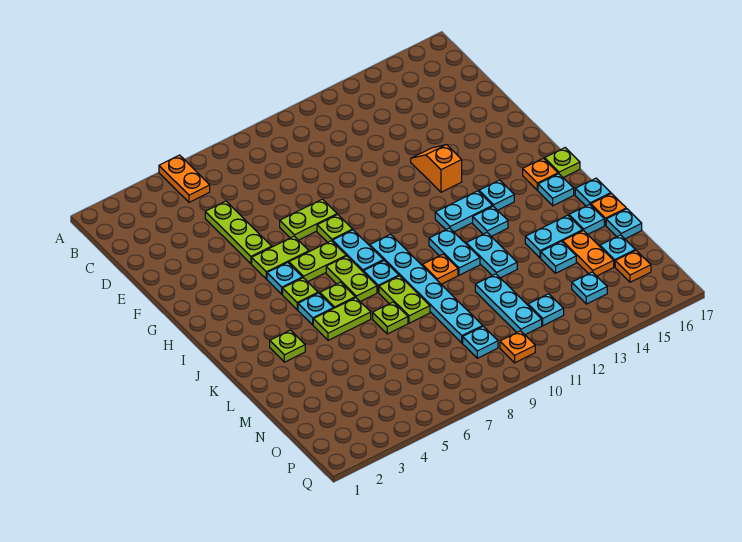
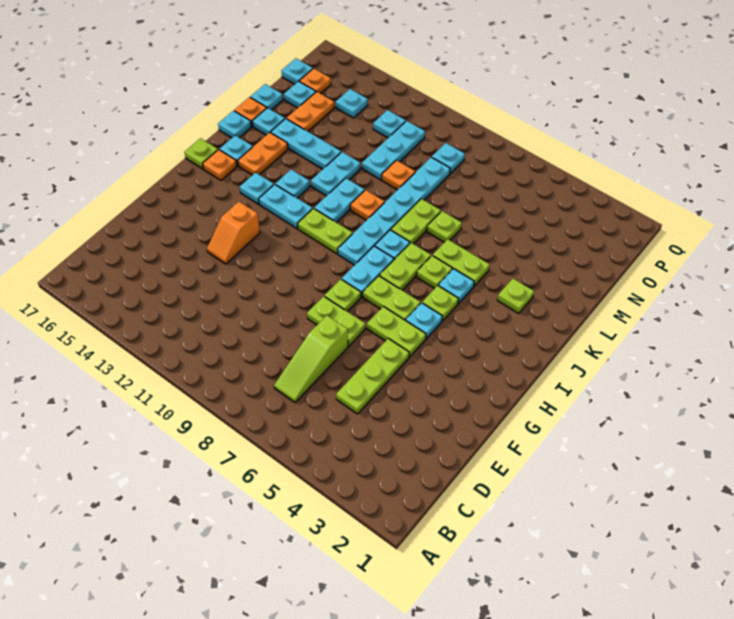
orange plate A5:B5 level 1 -> orange plate J15:K15 level 1
none -> lime slope C7:E7 level 1 top E
none -> lime plate I10:I11 level 1
cyan plate L14:L15 level 1 -> cyan plate L13:L15 level 1
cyan plate M14 level 1 -> cyan plate O17 level 1
orange plate P10 level 1 -> orange plate M10 level 1

